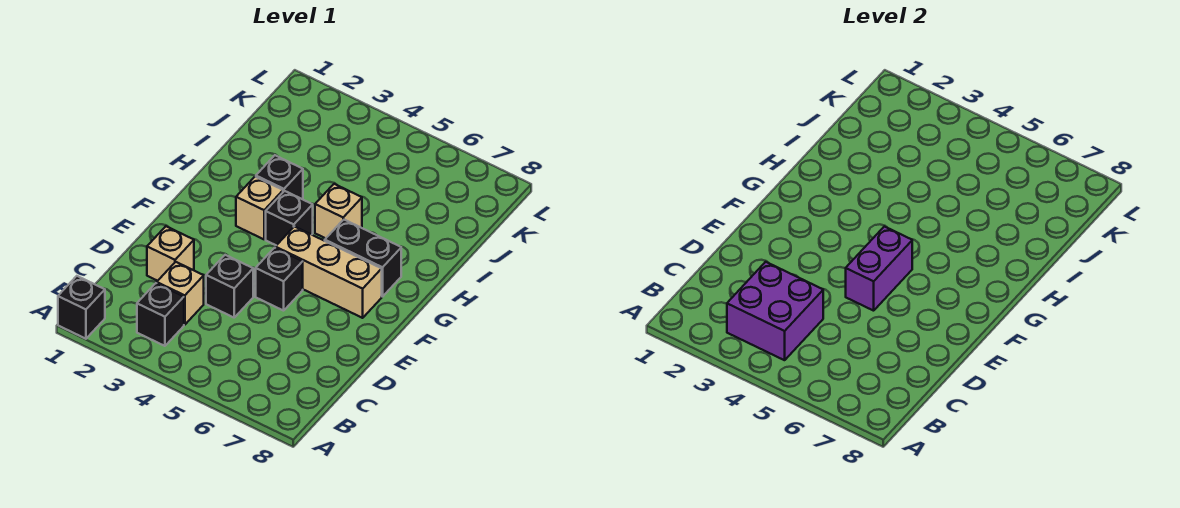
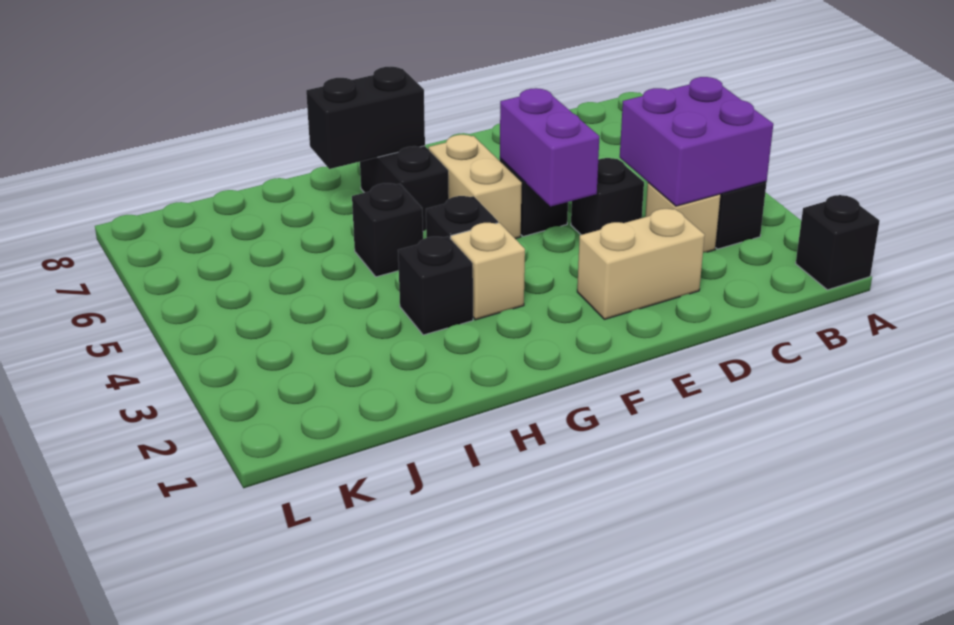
tan brick D2 level 1 -> tan brick D2:E2 level 1
purple brick E5:F5 level 2 -> purple brick E4:E5 level 2
tan brick F5:F7 level 1 -> tan brick F5:F6 level 1
none -> black brick G7:H7 level 2
tan brick H5 level 1 -> black brick H5 level 1

